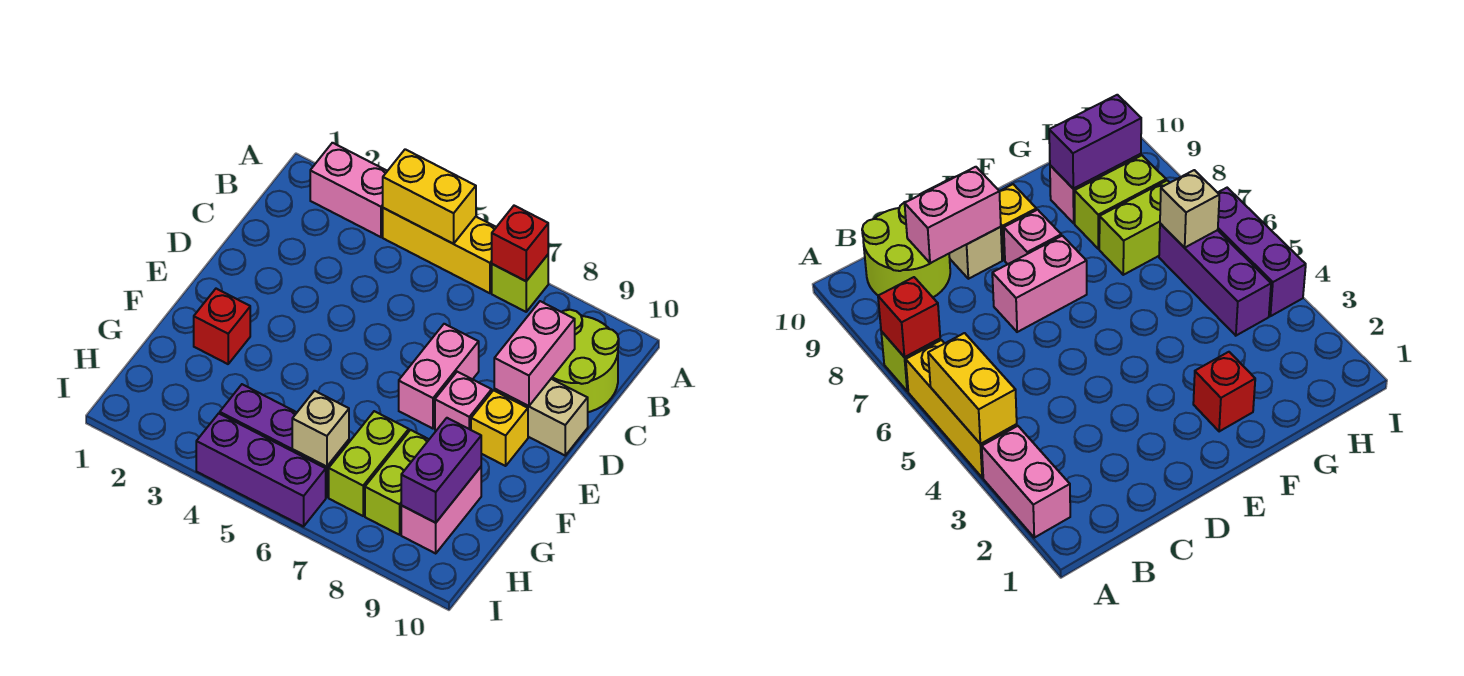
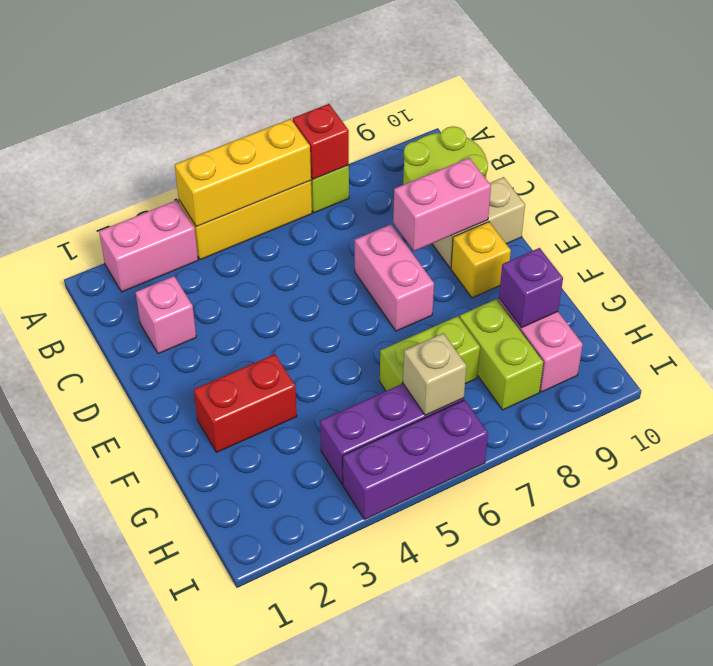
yellow brick A4:A5 level 2 -> yellow brick A4:A6 level 2
pink brick C9:D9 level 2 -> pink brick D8:D9 level 2
pink brick E8 level 1 -> pink brick C2 level 1
red brick F2 level 1 -> red brick F2:F3 level 1
lime brick G7:H7 level 1 -> lime brick G6:G7 level 1
purple brick G9:H9 level 2 -> purple brick G9 level 2

